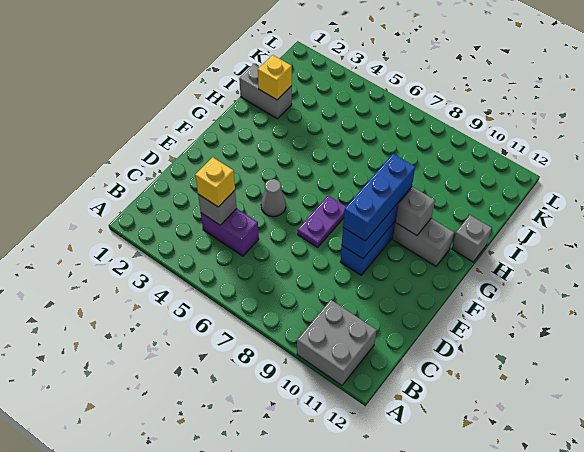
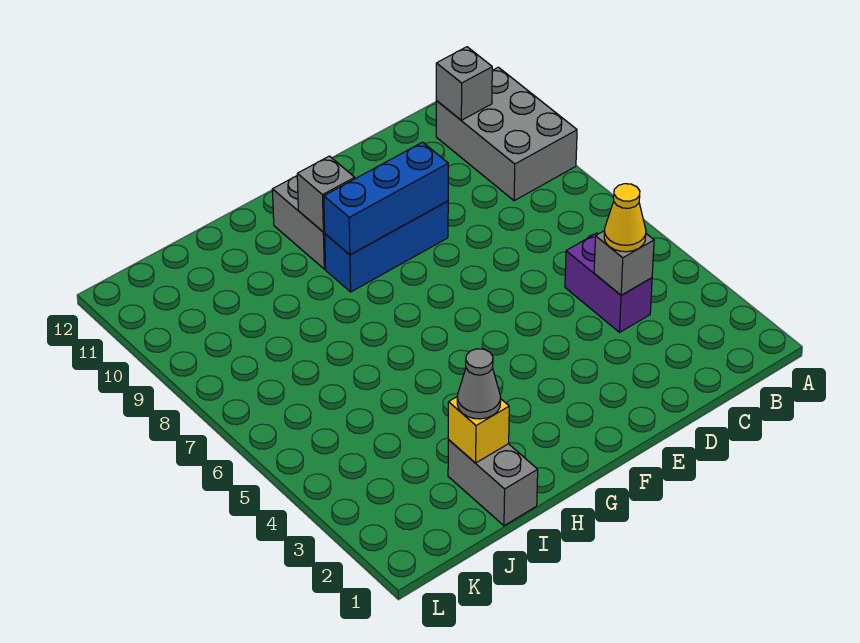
grey brick A10:B11 level 1 -> grey brick A9:B11 level 1
yellow brick C4 level 3 -> yellow cone C4 level 3
grey cone E5 level 1 -> grey cone I2 level 3
purple plate E7:F7 level 1 -> none
blue brick E9:G9 level 3 -> none
grey brick H12 level 1 -> grey brick B11 level 2

